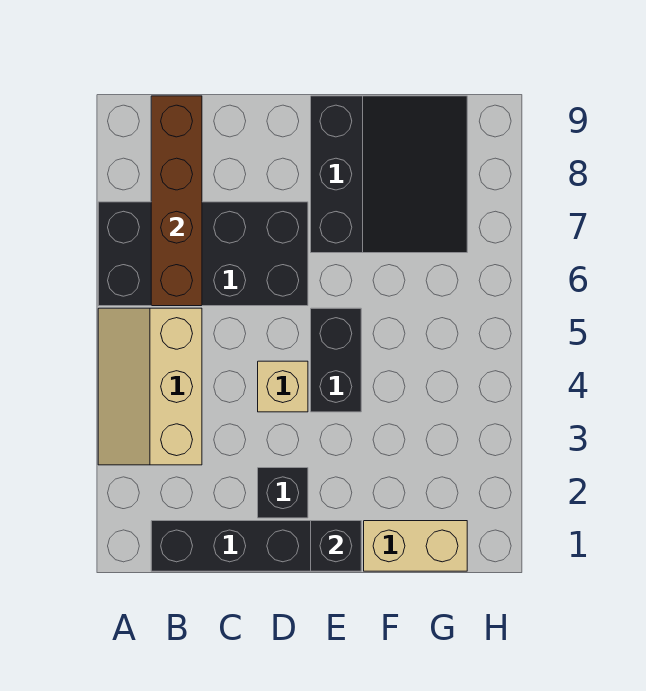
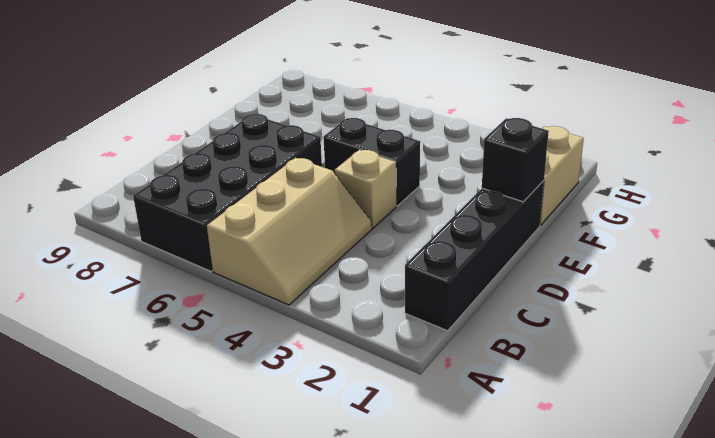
tan slope A3:B5 level 1 top B -> tan slope A4:C5 level 1 top 5
brown brick B6:B9 level 2 -> none
black brick D2 level 1 -> none
black slope E7:G9 level 1 top E -> none

